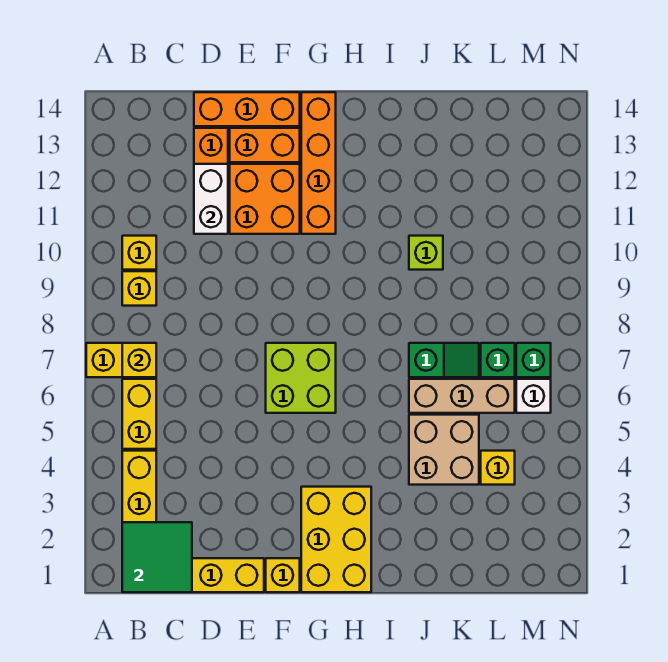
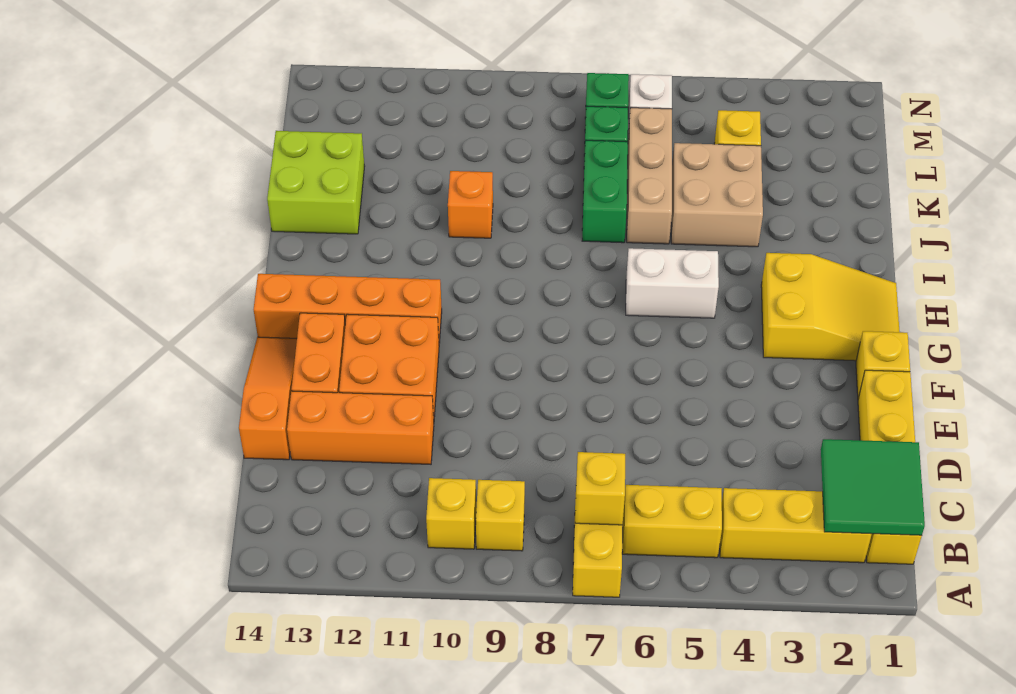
white brick D11:D12 level 2 -> white brick H5:H6 level 1
orange brick D14:F14 level 1 -> orange slope D14:F14 level 1 top D
lime brick F6:G7 level 1 -> lime brick J13:K14 level 1
yellow brick G1:H3 level 1 -> yellow slope G1:H3 level 1 top 3
green slope J7:K7 level 1 top J -> green brick J7:K7 level 1
lime brick J10 level 1 -> orange brick J10 level 1

